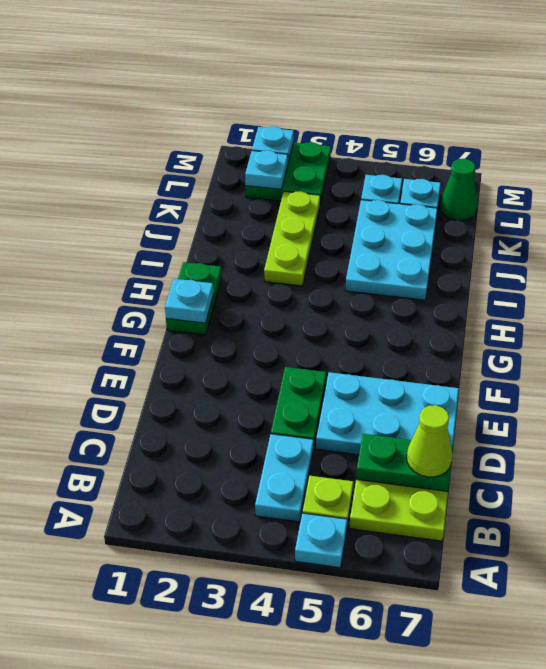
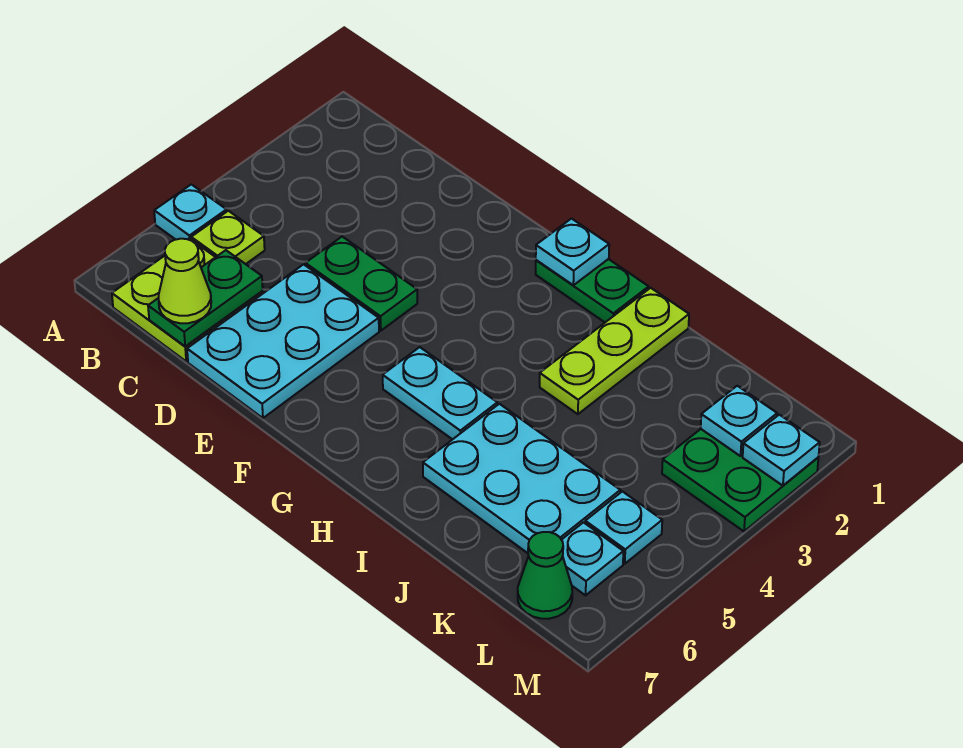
cyan plate B4:C4 level 1 -> cyan plate G5:H5 level 1
lime plate I3:K3 level 1 -> lime plate I1:I3 level 1

